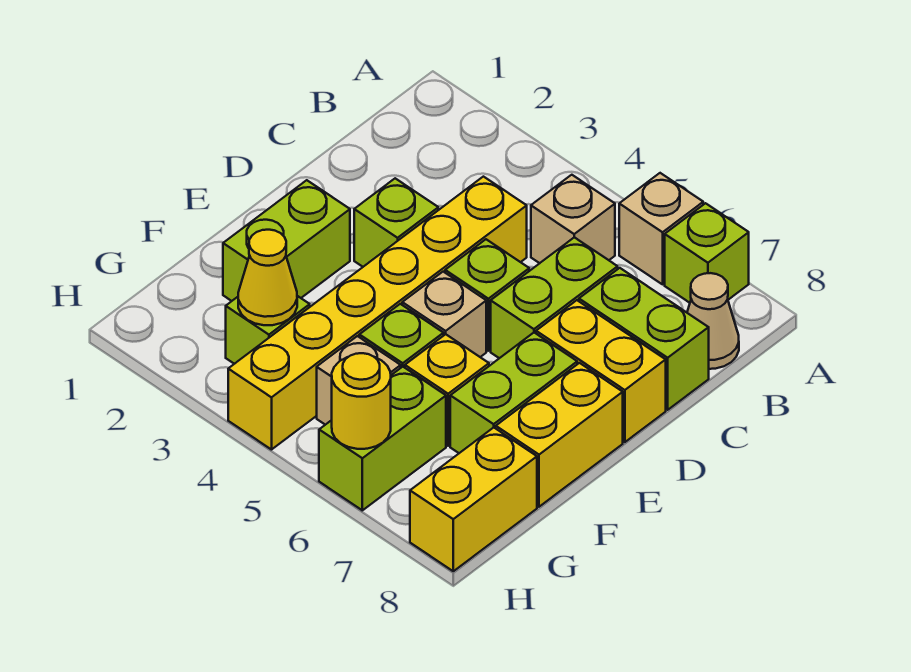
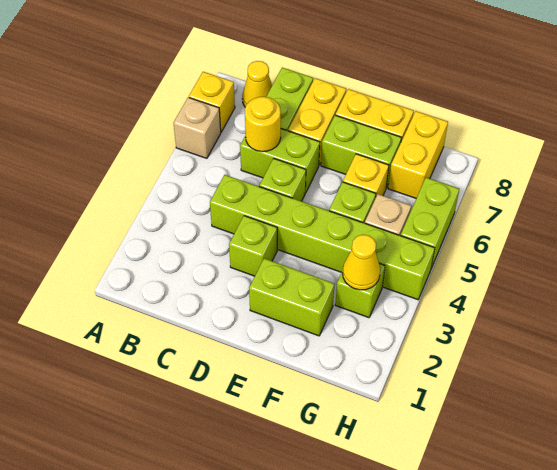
lime brick A7 level 1 -> yellow brick A7 level 1
tan brick B5 level 1 -> none
tan cone B8 level 1 -> yellow cone B8 level 1
yellow brick C4:H4 level 1 -> lime brick C4:H4 level 1
tan brick E5 level 1 -> none
lime brick G6:H6 level 1 -> lime brick H5:H6 level 1
yellow brick G8:H8 level 1 -> yellow brick G7:G8 level 1
yellow round brick H6 level 2 -> yellow round brick C6 level 2

